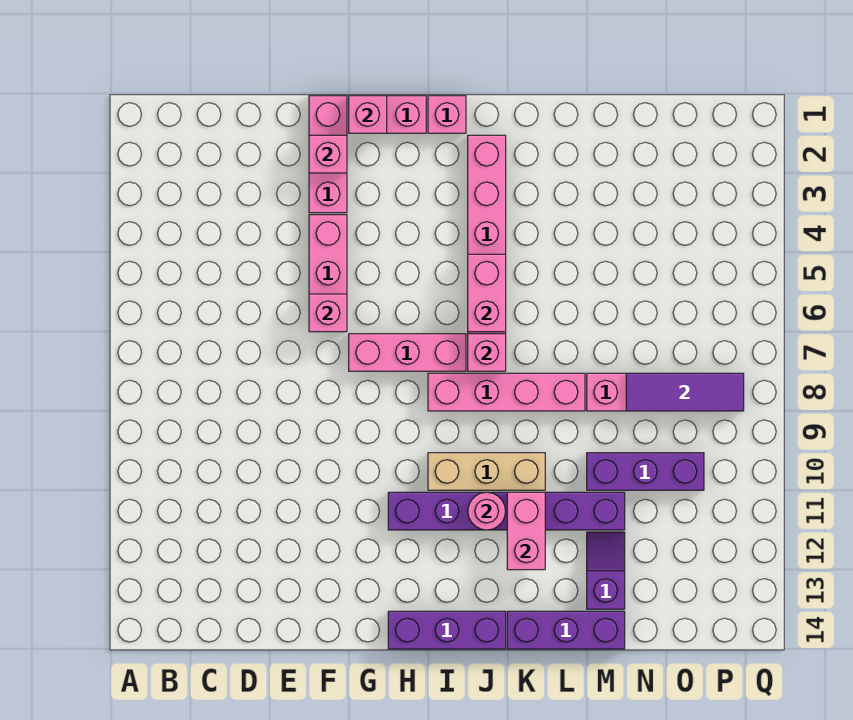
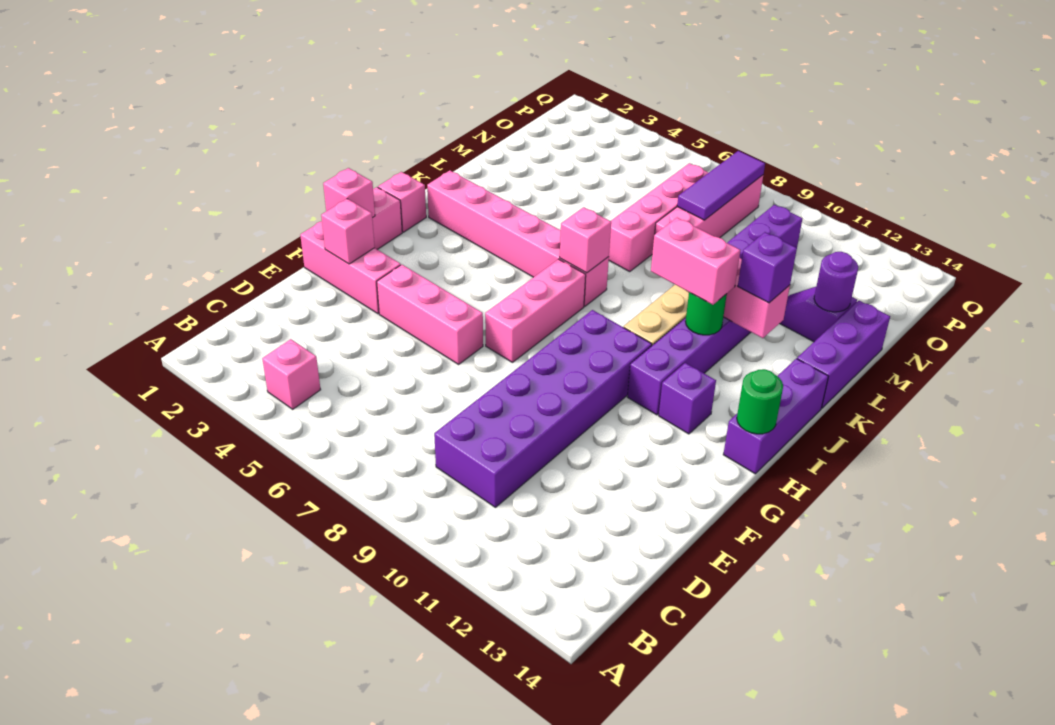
none -> purple brick C9:H10 level 1
pink brick F6 level 2 -> pink brick B4 level 1
none -> purple brick H12 level 1
none -> green round brick H14 level 2
pink brick I8:L8 level 1 -> pink brick L7:O7 level 1
pink brick J5:J6 level 2 -> pink brick J10:J11 level 3
pink round brick J11 level 2 -> green round brick J11 level 2
none -> purple brick K12 level 3
none -> purple round brick M13 level 2

